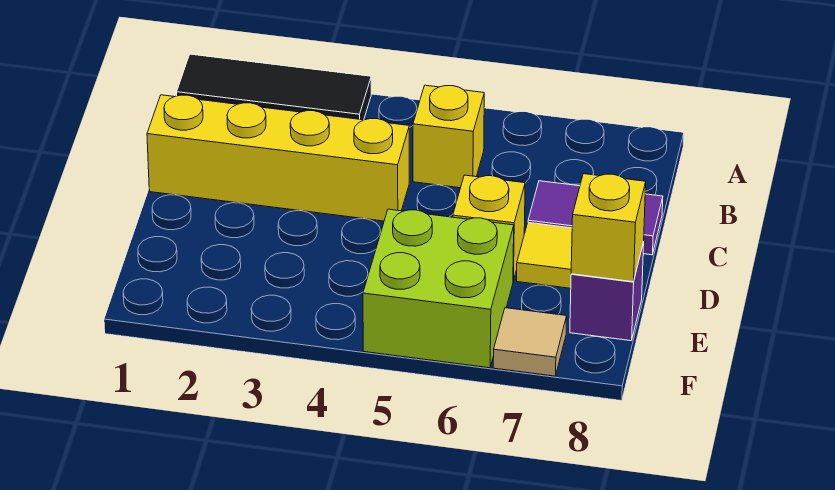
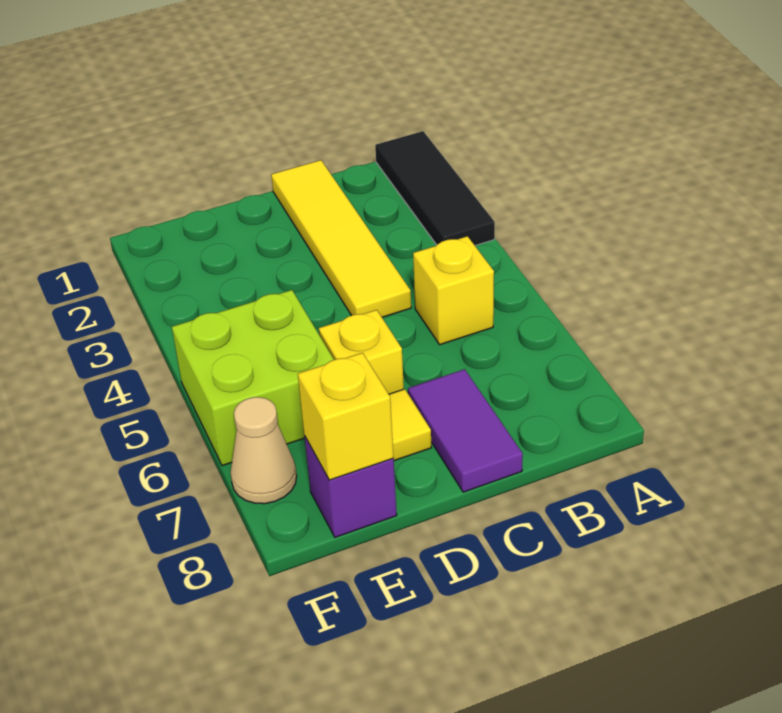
yellow brick C1:C4 level 1 -> yellow tile C1:C4 level 1
tan tile F7 level 1 -> tan cone F7 level 1

